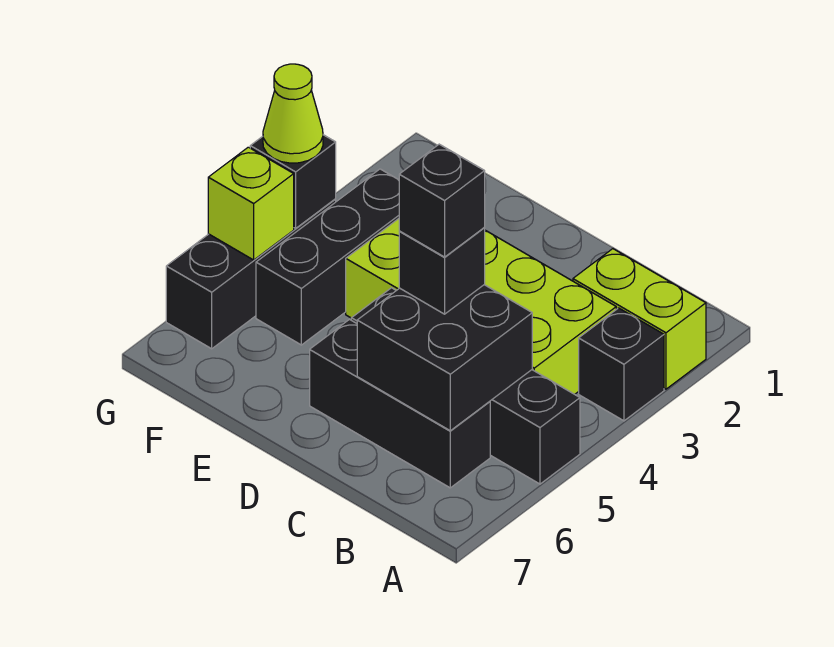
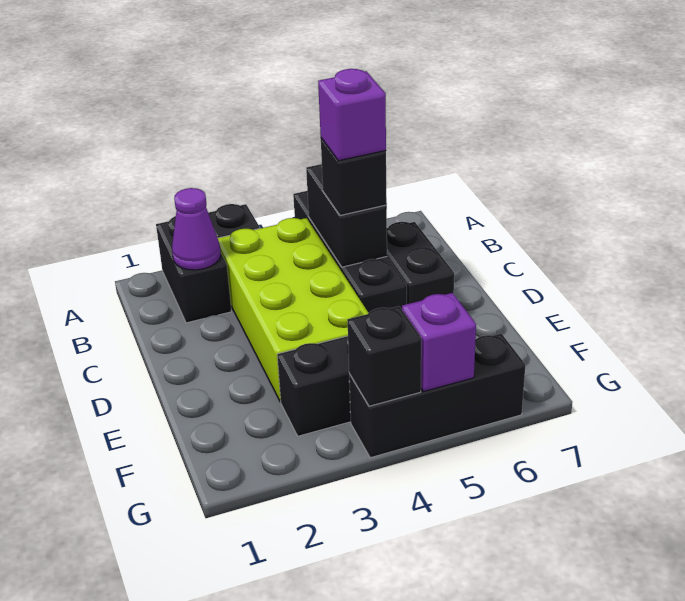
lime brick A2:B2 level 1 -> black brick A2:B2 level 1
none -> purple cone B2 level 2
black brick B5:C6 level 2 -> black brick B5:C5 level 2
black brick B6:D6 level 1 -> black brick C6:D6 level 1
black brick C5 level 4 -> purple brick C5 level 4
lime cone G4 level 3 -> none
lime brick G5 level 2 -> purple brick G5 level 2

